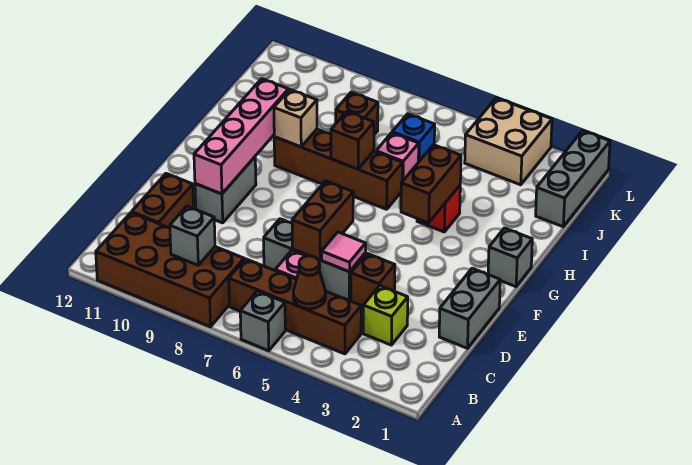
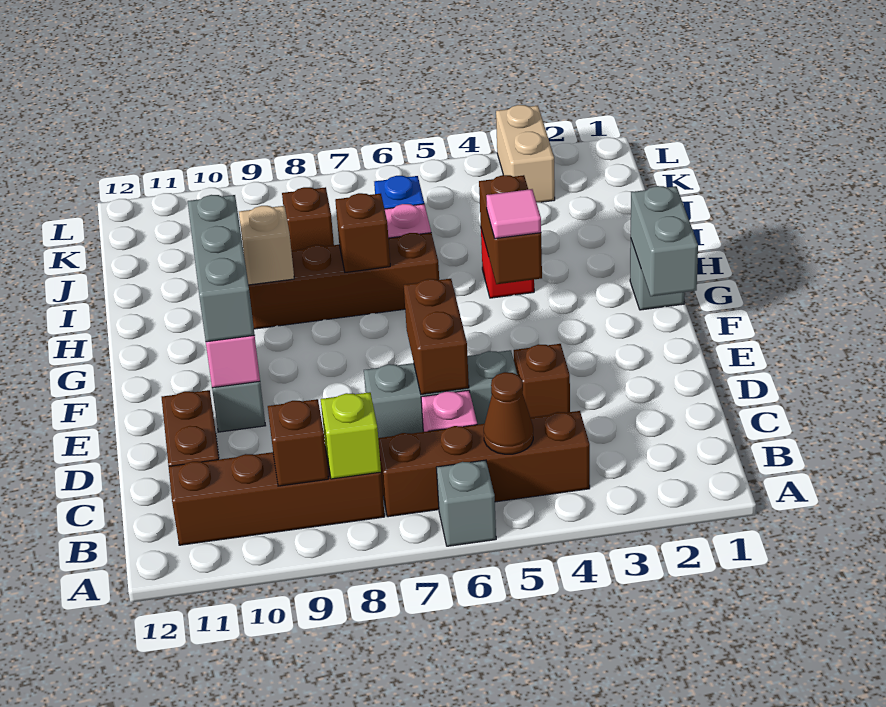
brown brick A8:B11 level 1 -> brown brick B8:B11 level 1
grey brick B9 level 2 -> brown brick B9 level 2
lime brick C3 level 1 -> lime brick B8 level 2
grey brick D1:E1 level 1 -> grey brick F1:G1 level 2
pink tile D5 level 2 -> pink tile G4 level 3
grey brick J1:L1 level 1 -> grey brick E10:G10 level 3
tan brick K3:L4 level 1 -> tan brick K3:L3 level 1

